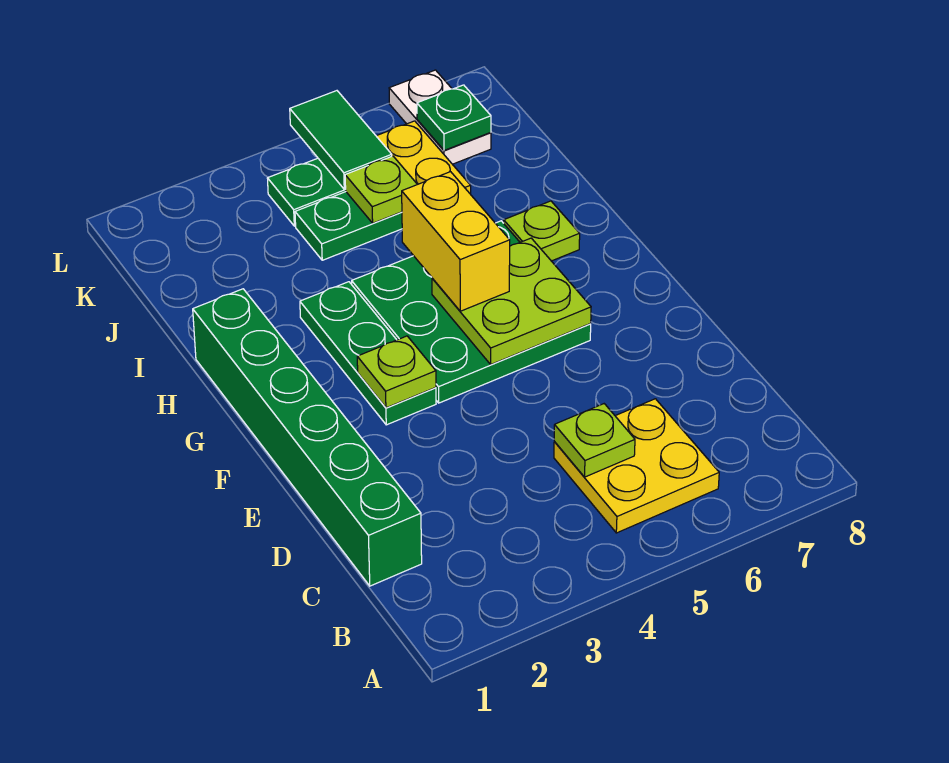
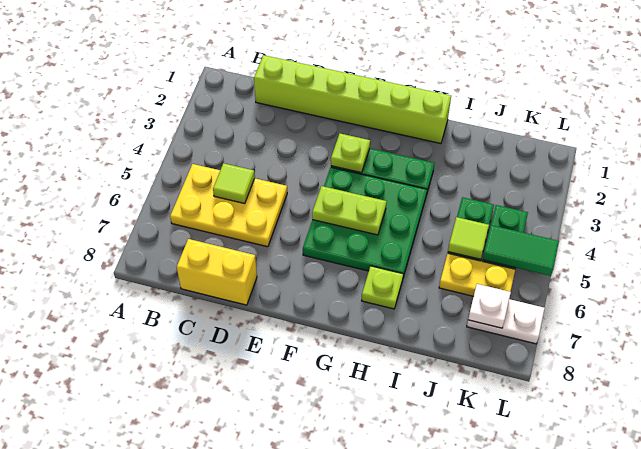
yellow plate B5:C6 level 1 -> yellow plate B5:D6 level 1
green brick C1:H1 level 1 -> lime brick C1:H1 level 1
lime plate C5 level 2 -> lime tile C5 level 2
lime plate F5:G6 level 2 -> lime plate F5:G5 level 2
yellow brick G5:H5 level 3 -> yellow brick C8:D8 level 1
lime plate J5 level 2 -> lime tile J5 level 2
green plate K7 level 2 -> white plate K7 level 2

